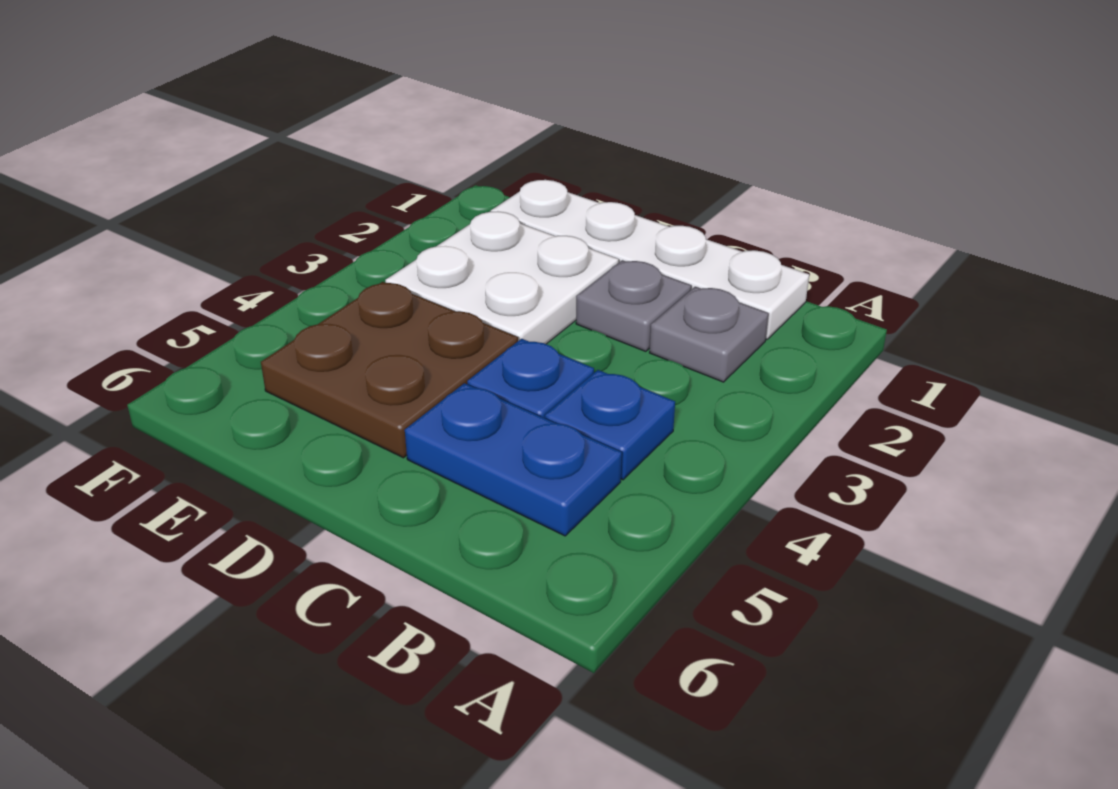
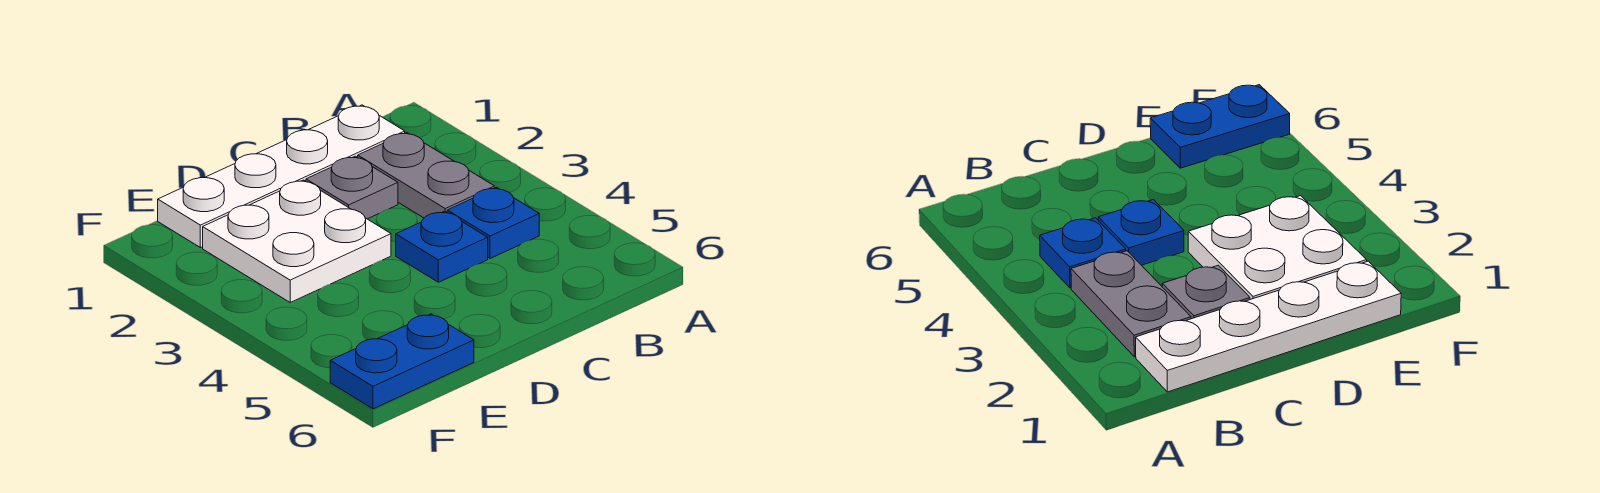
grey plate B2 level 1 -> grey plate B2:B3 level 1
blue plate B5:C5 level 1 -> blue plate E6:F6 level 1
brown plate D4:E5 level 1 -> none

